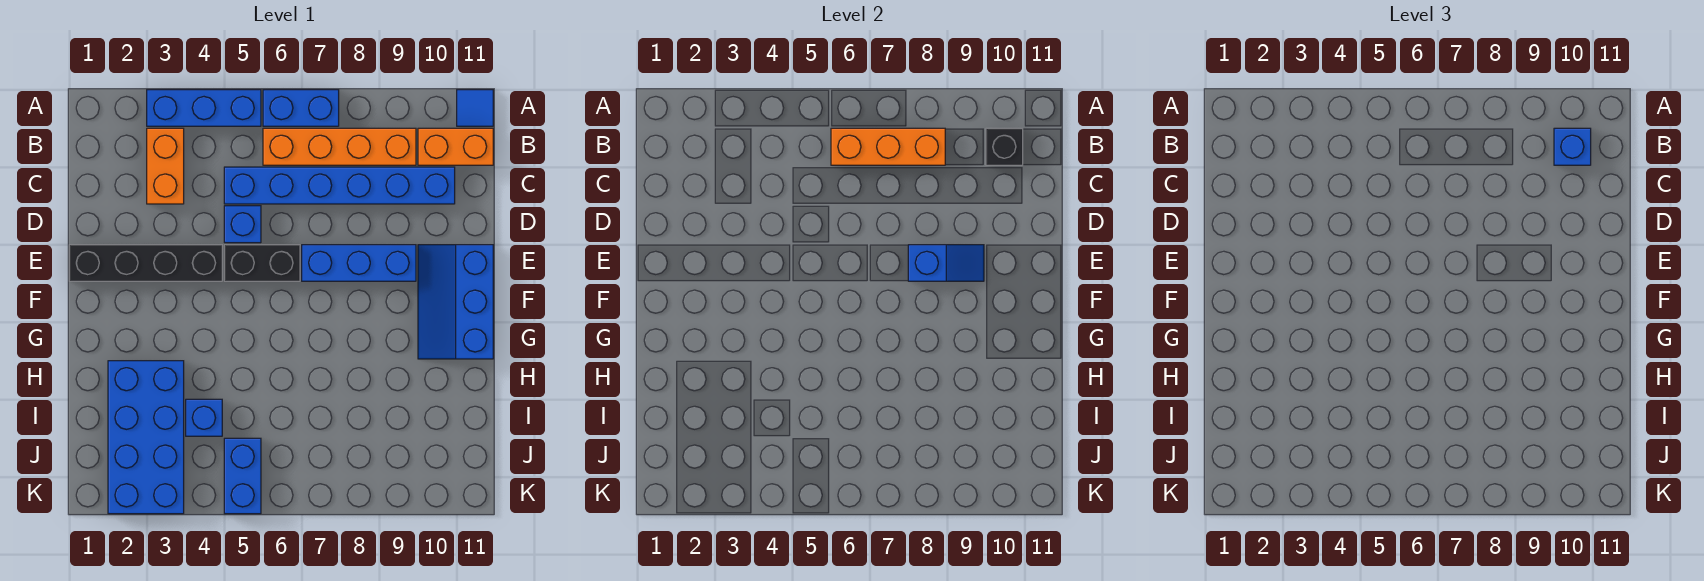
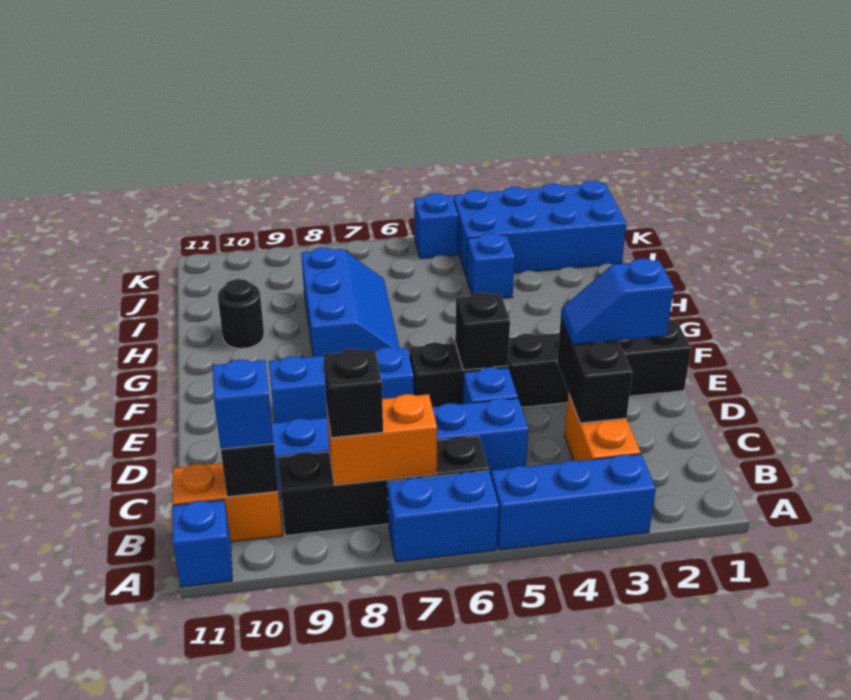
blue tile A11 level 1 -> blue brick A11 level 1
orange brick B6:B9 level 1 -> black brick B6:B9 level 1
orange brick B6:B8 level 2 -> orange brick B7:B8 level 2
none -> black brick B8 level 3
none -> black brick C3:D3 level 2
none -> black brick E5 level 2
blue slope E8:E9 level 2 top 8 -> blue slope D2:D3 level 3 top 2
blue slope E10:G11 level 1 top 11 -> blue slope G7:I8 level 1 top 8
blue brick H2:K3 level 1 -> blue brick J1:K4 level 1
none -> black round brick H10 level 1
blue brick J5:K5 level 1 -> blue brick K5 level 1

